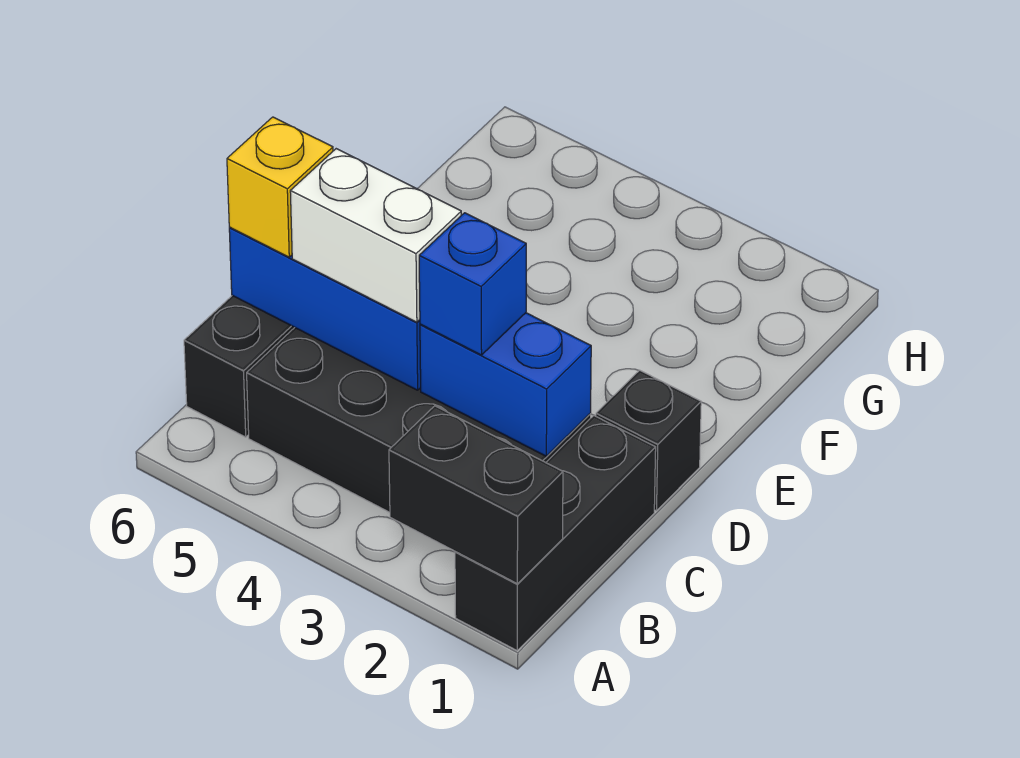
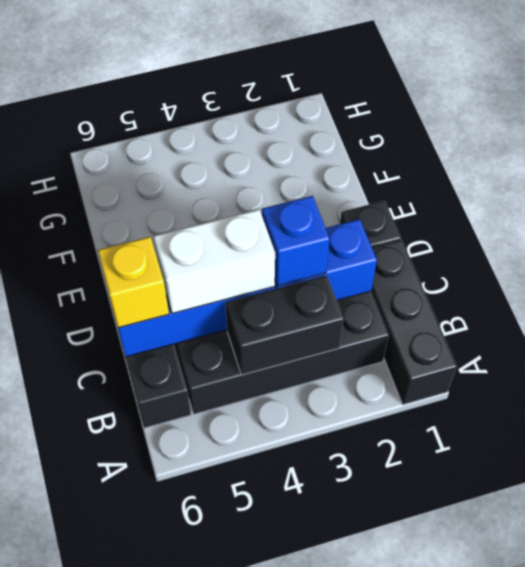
black brick A1:A2 level 2 -> black brick B3:B4 level 2

